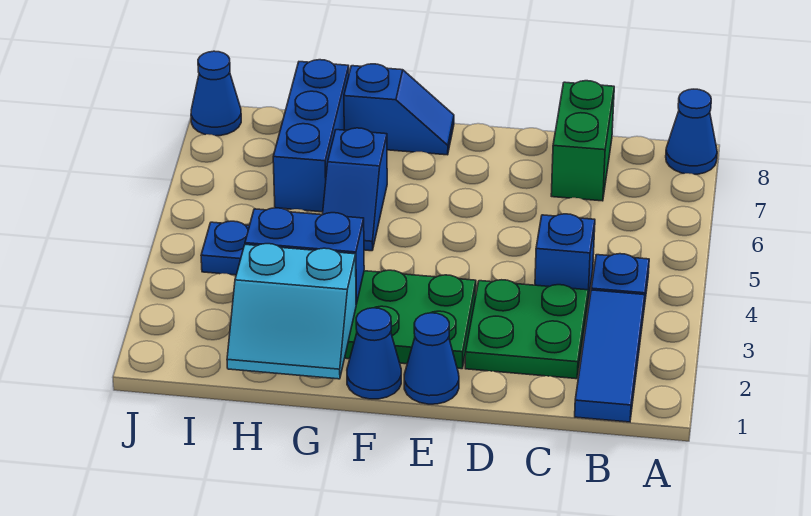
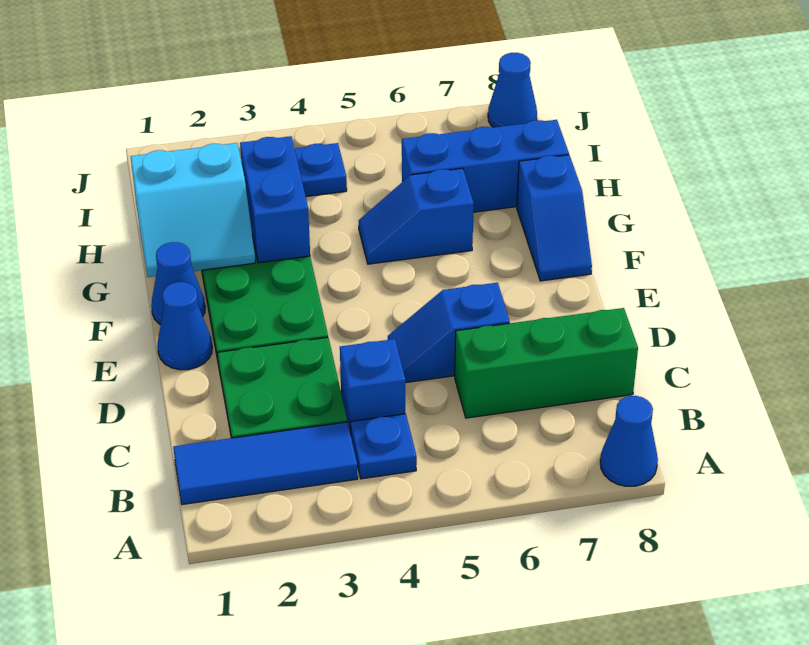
green brick C7:C8 level 1 -> green brick C6:C8 level 1
none -> blue slope D5:D6 level 1 top 6
cyan slope G1:H2 level 2 top 2 -> cyan slope G1:H2 level 2 top H

